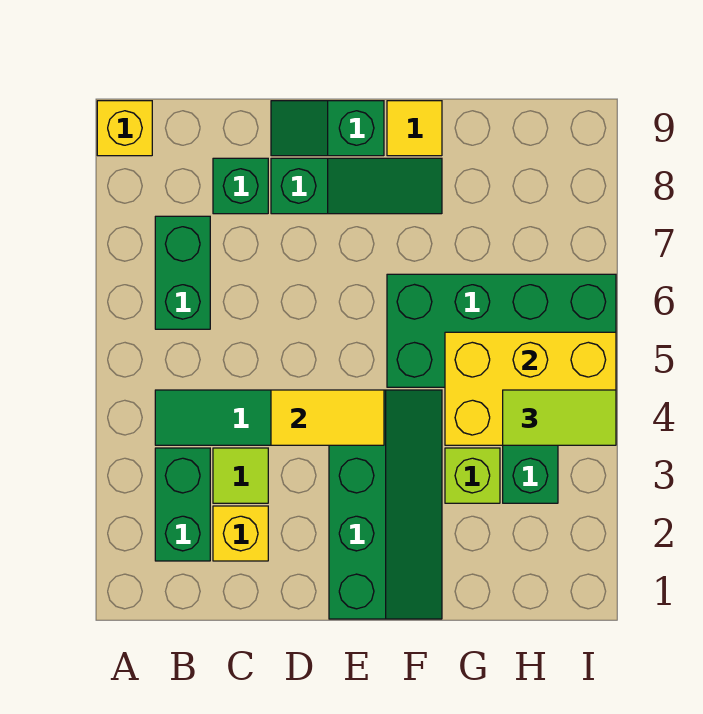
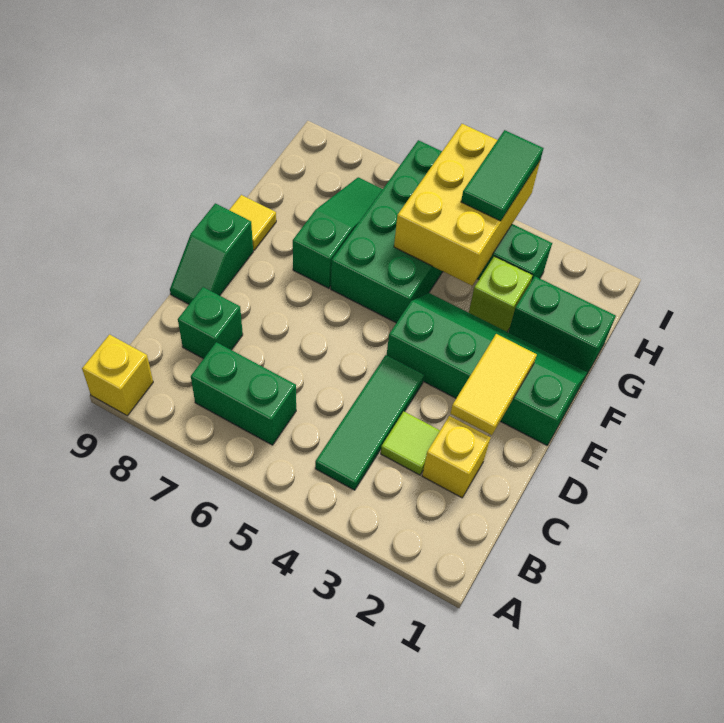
green brick B2:B3 level 1 -> green brick G1:G2 level 1
yellow tile D4:E4 level 2 -> yellow tile D2:E2 level 2
green slope D8:F8 level 1 top D -> green slope F7:H7 level 1 top F
lime tile H4:I4 level 3 -> green tile H4:I4 level 3

